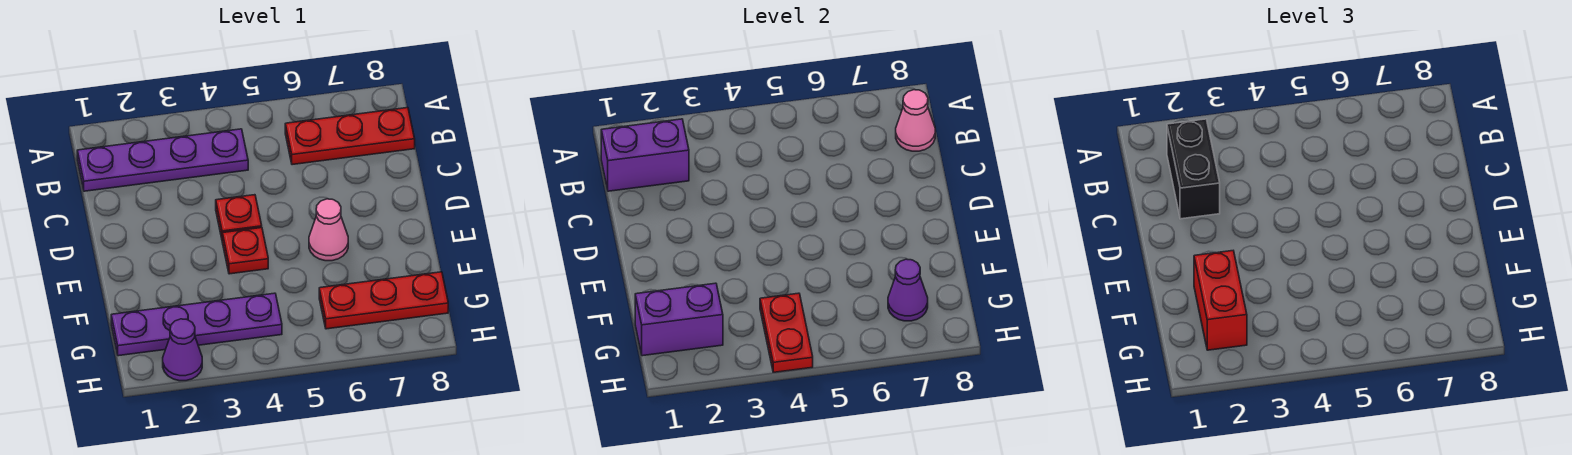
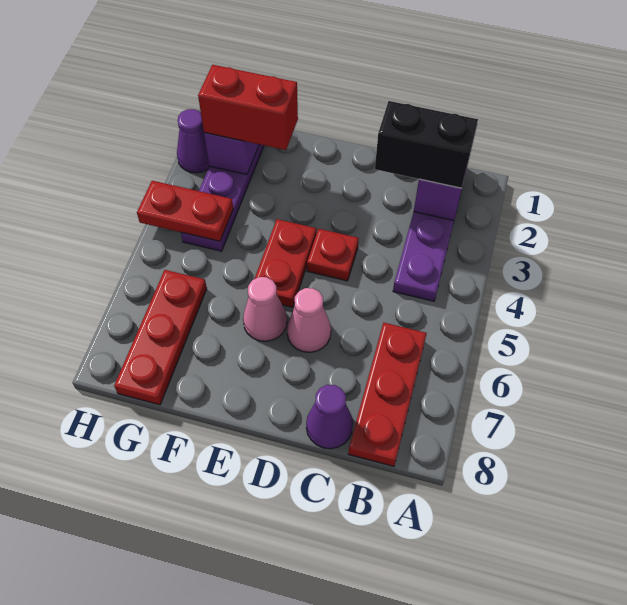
pink cone B8 level 2 -> pink cone D6 level 1
red plate E4 level 1 -> red plate E4:E5 level 1
purple cone G7 level 2 -> purple cone C8 level 1

